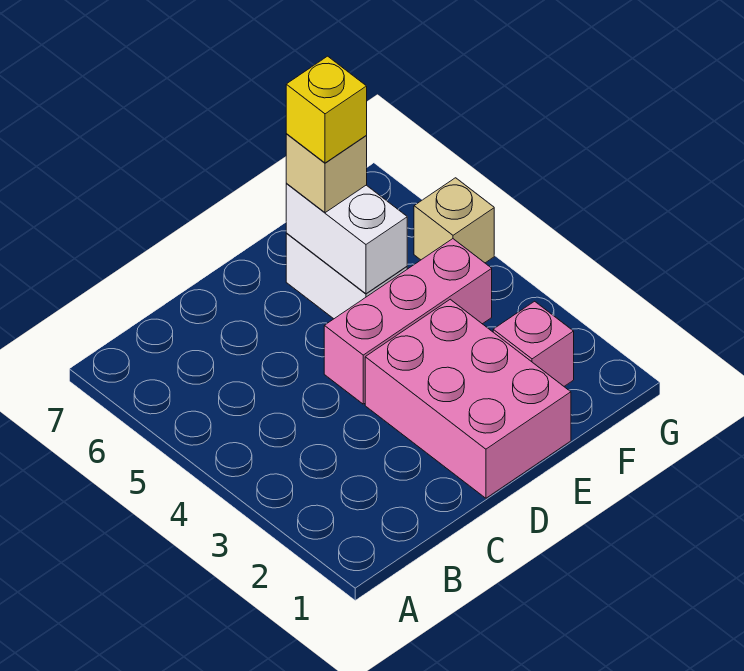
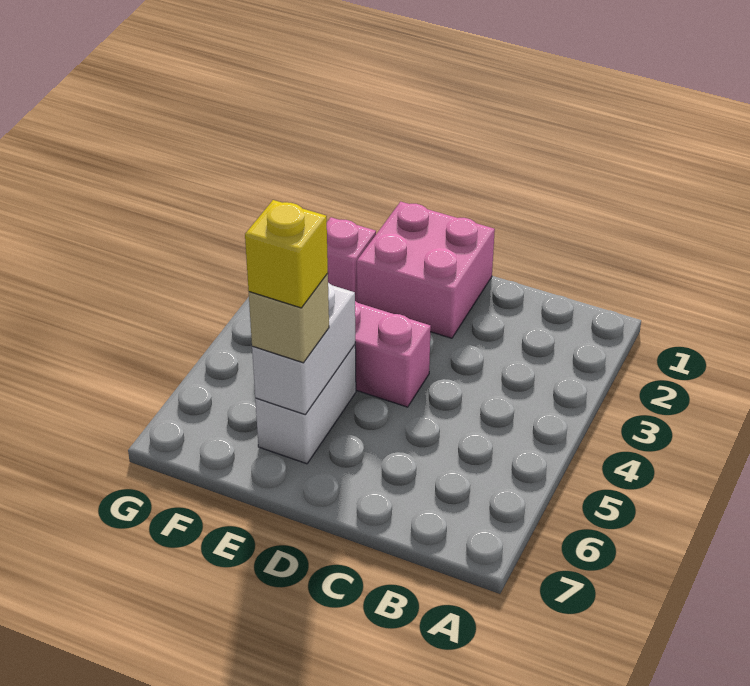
pink brick D1:E3 level 1 -> pink brick D1:E2 level 1
tan brick G5 level 1 -> none

